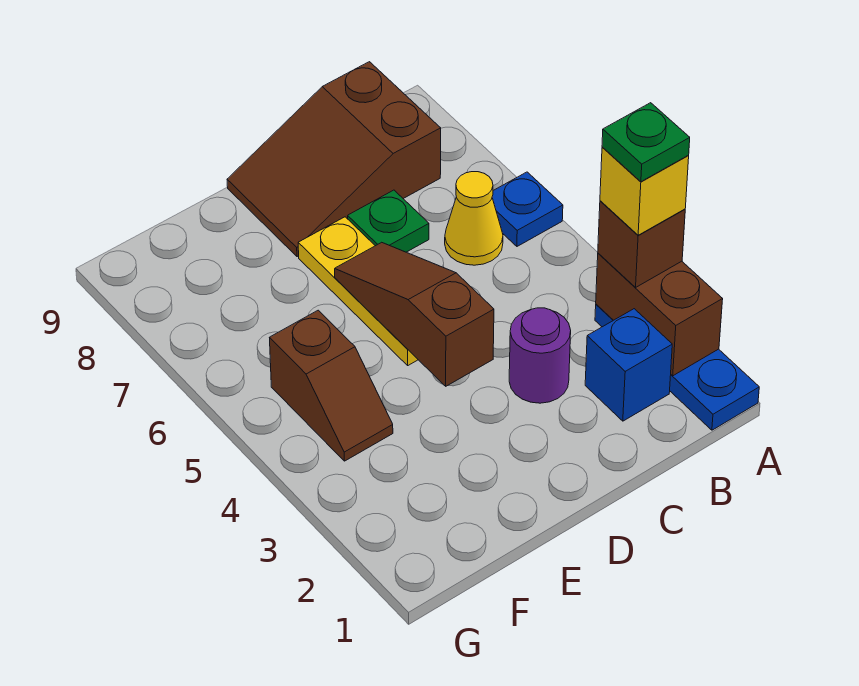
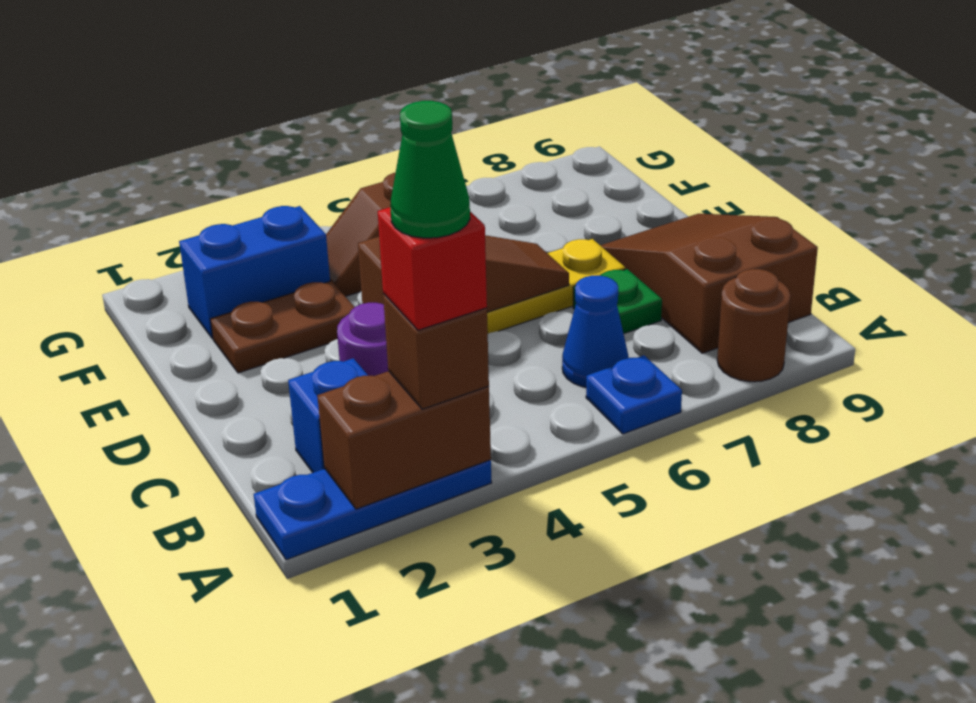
yellow brick A3 level 4 -> red brick A3 level 4
green plate A3 level 5 -> green cone A3 level 5
none -> brown round brick A8 level 1
yellow cone B6 level 1 -> blue cone B6 level 1
none -> brown plate E2:E3 level 1
none -> blue brick F2:F3 level 1

